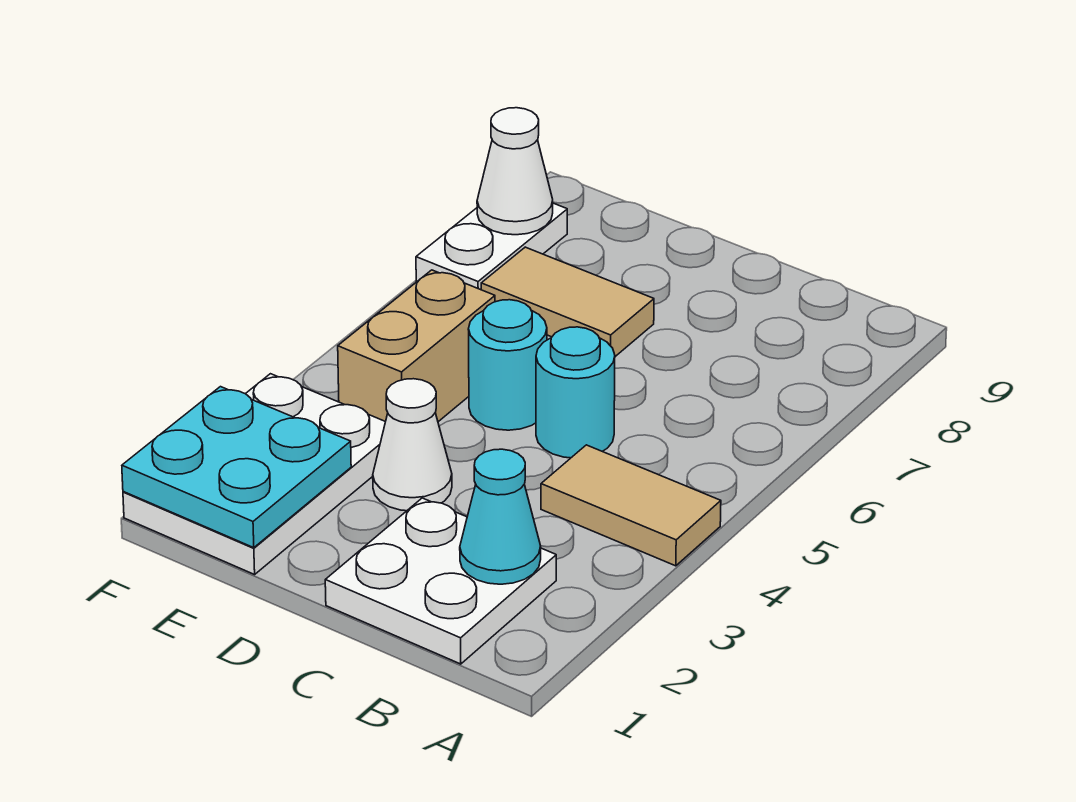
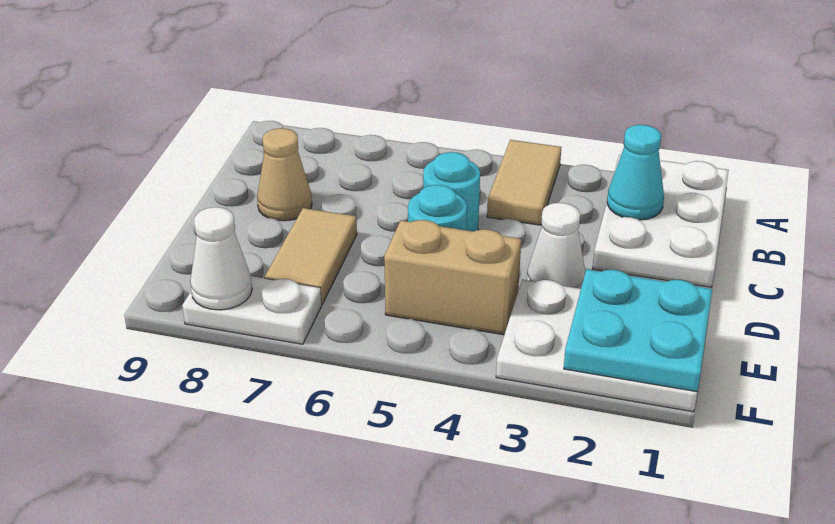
white plate B1:C2 level 1 -> white plate A1:C2 level 1
none -> tan cone C8 level 1

